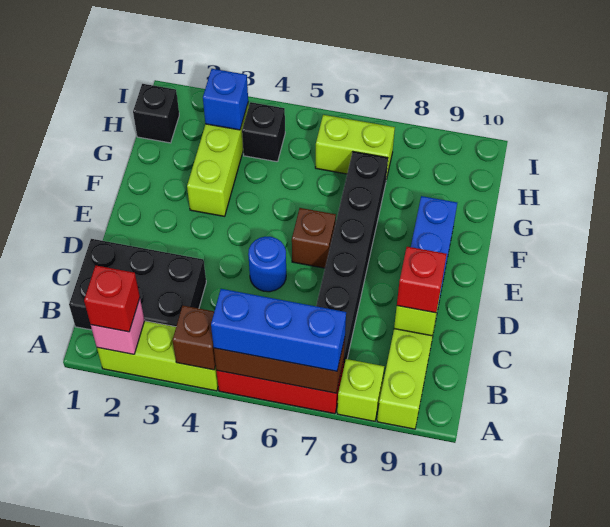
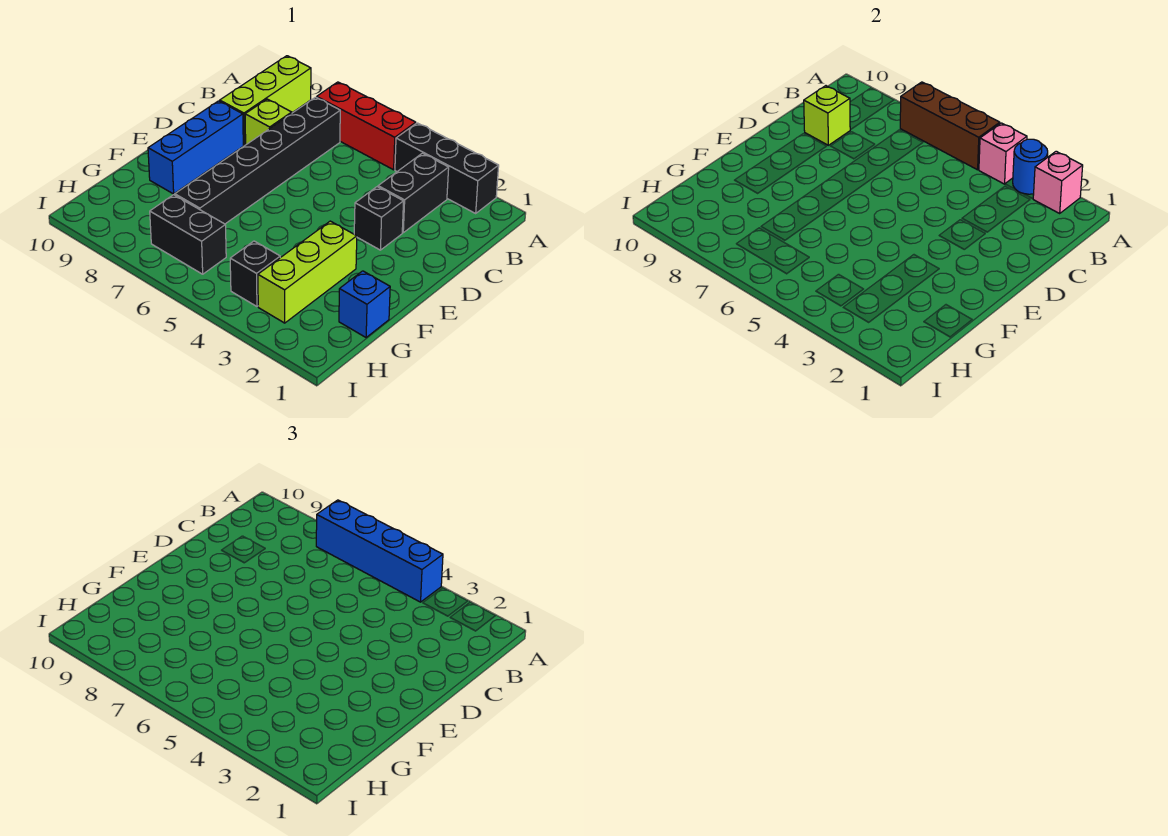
lime brick A2:A4 level 1 -> black brick A2:A4 level 1
red brick A2 level 3 -> none
brown brick A4 level 2 -> pink brick A4 level 2
blue brick A5:A7 level 3 -> blue brick A4:A7 level 3
lime brick A8 level 1 -> lime brick C8 level 1
black brick B1:C3 level 1 -> black brick B3:C3 level 1
red brick C9 level 3 -> none
blue round brick D5 level 1 -> blue round brick A3 level 2
brown brick E6 level 1 -> none
black brick H1 level 1 -> black brick D3 level 1
blue brick H3 level 2 -> blue brick G1 level 1
lime brick H6:H7 level 1 -> black brick H6:H7 level 1

